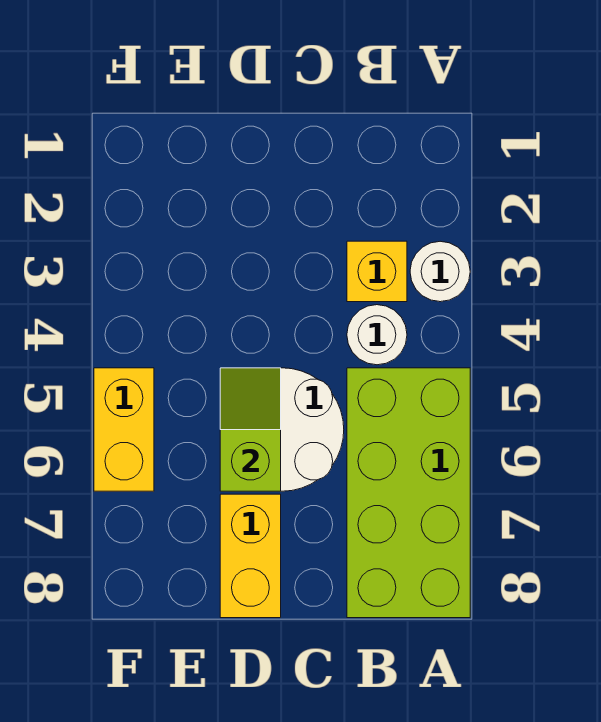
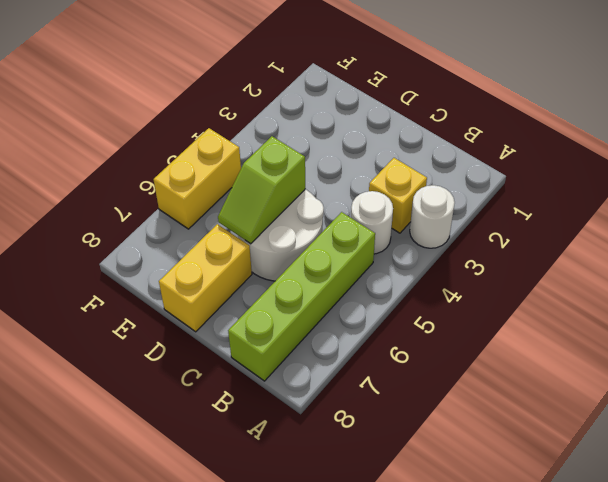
lime brick A5:B8 level 1 -> lime brick B5:B8 level 1
lime slope D5:D6 level 2 top 6 -> lime slope D5:D6 level 2 top 5

